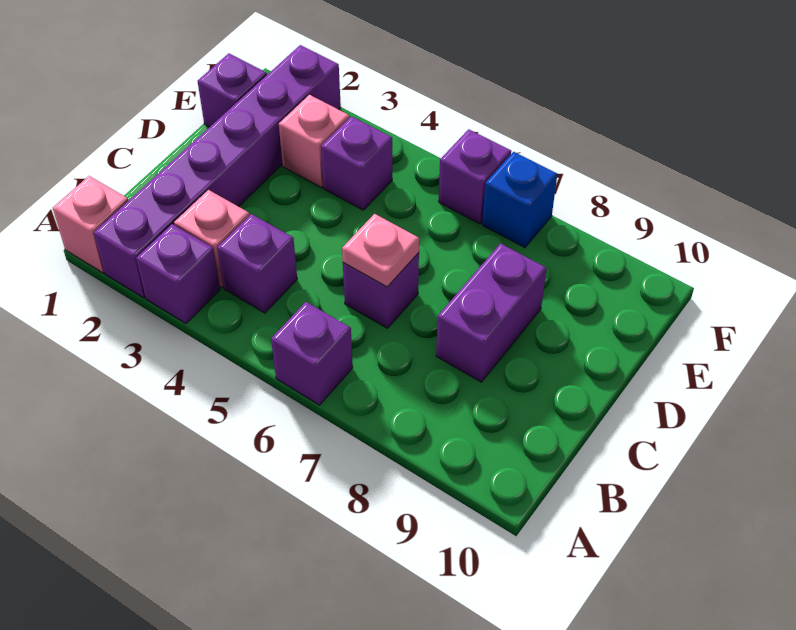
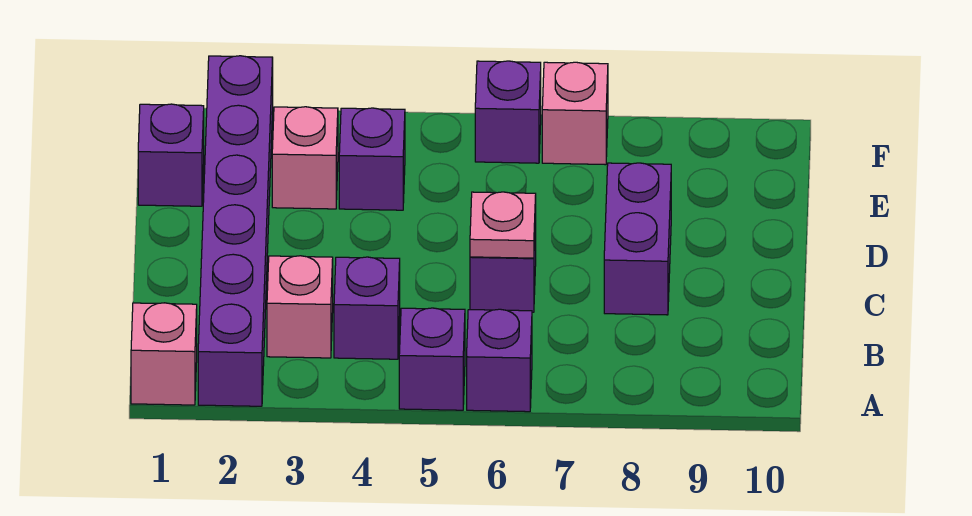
purple brick A3 level 1 -> purple brick A5 level 1
blue brick F7 level 1 -> pink brick F7 level 1

